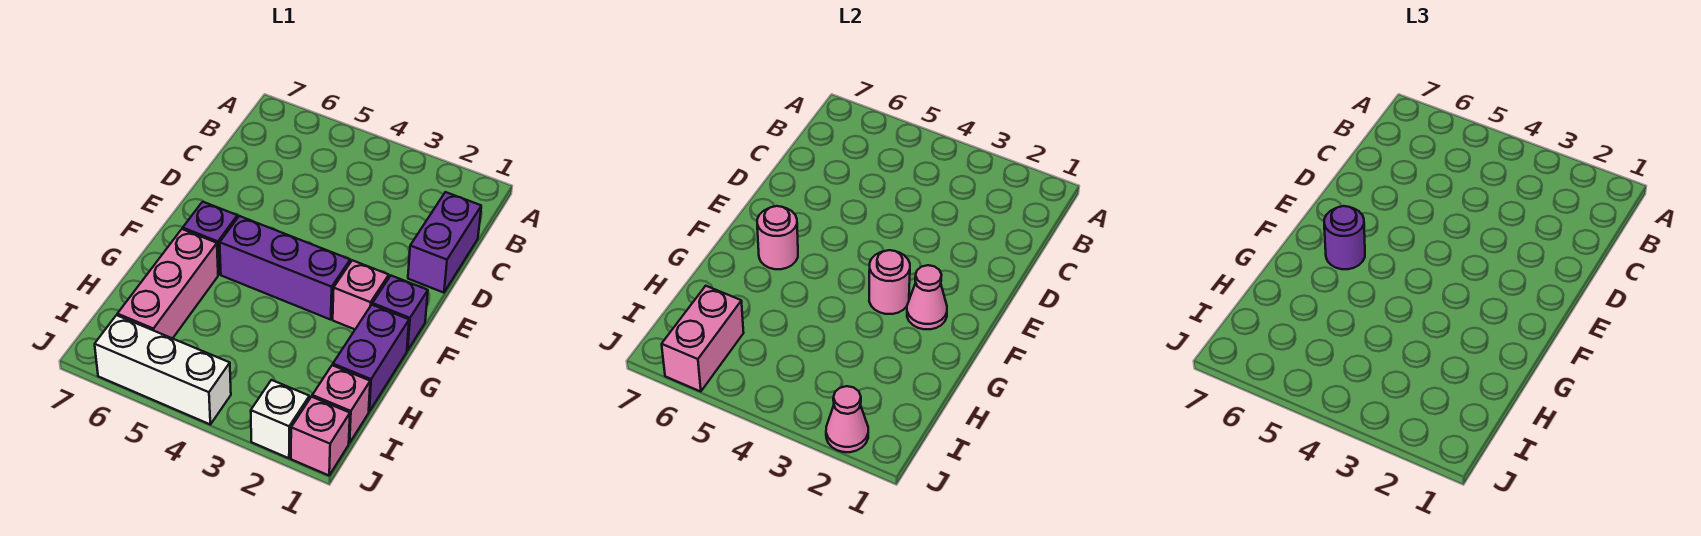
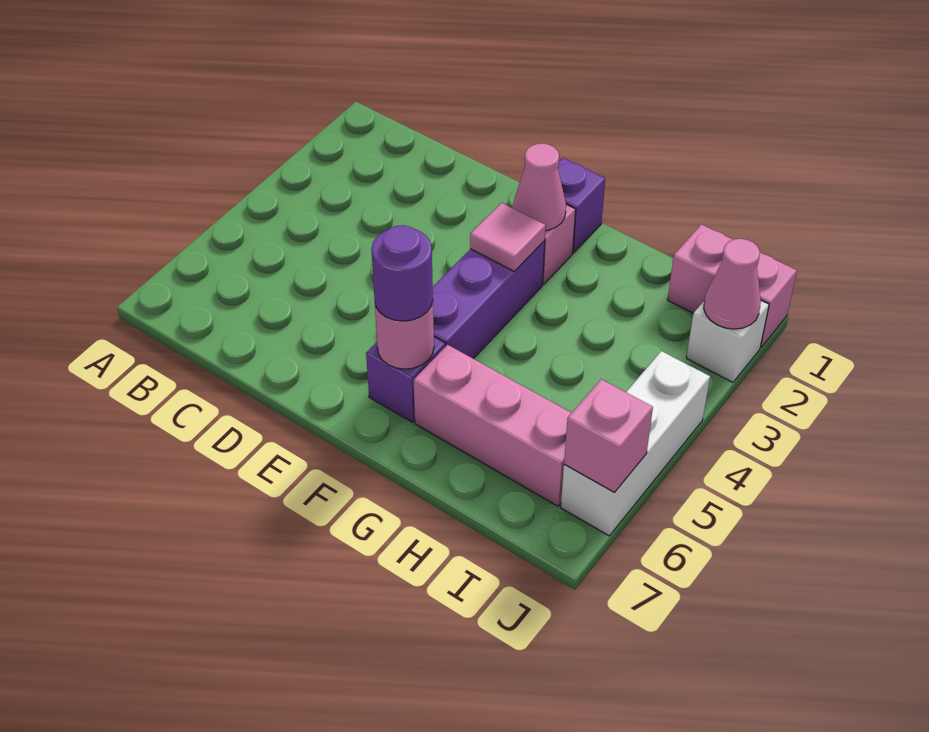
purple brick C1:D1 level 1 -> none
pink round brick F3 level 2 -> pink tile F3 level 2
purple brick G1:H1 level 1 -> none
pink brick I6:J6 level 2 -> pink brick J6 level 2

